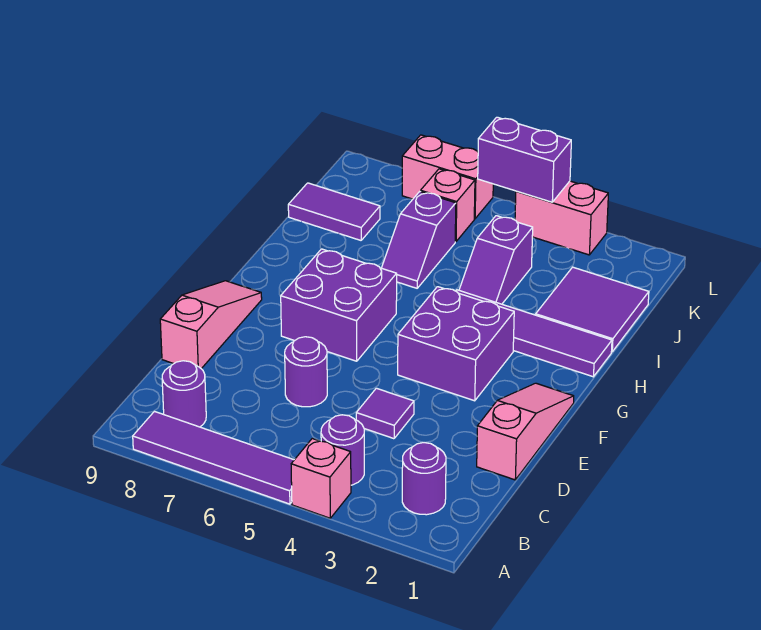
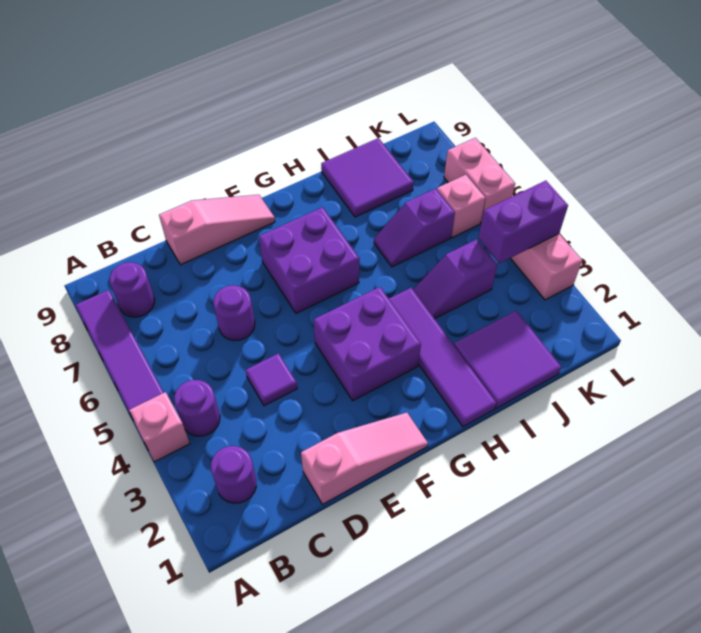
purple tile J8:J9 level 1 -> purple tile I8:J9 level 1
purple brick L4:L5 level 2 -> purple brick K4:L4 level 2

